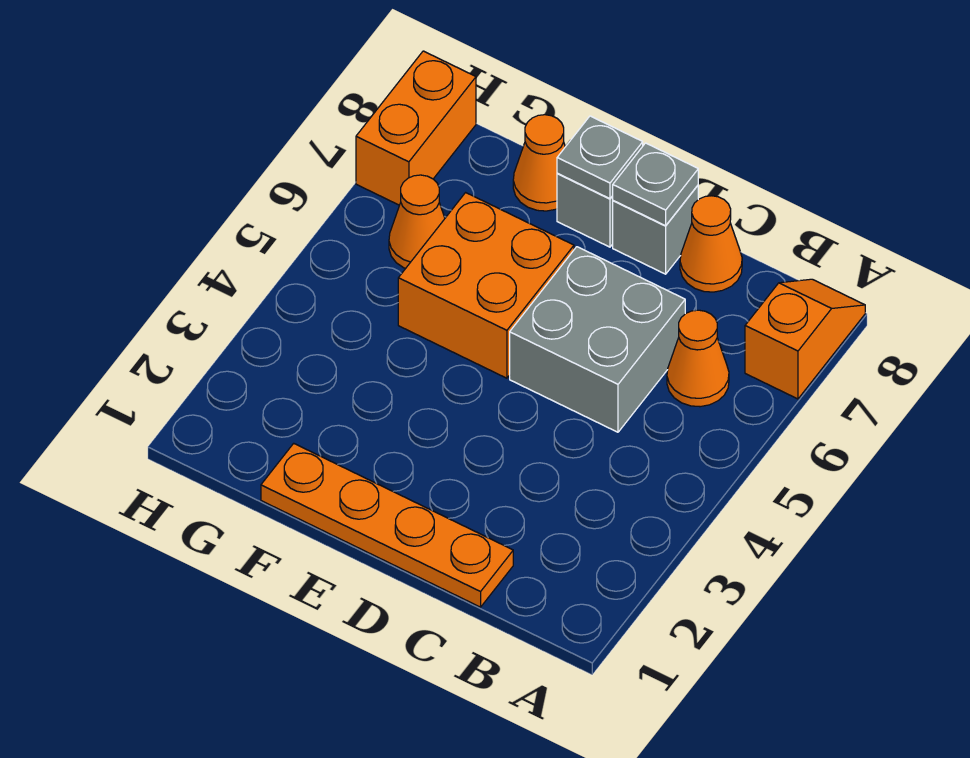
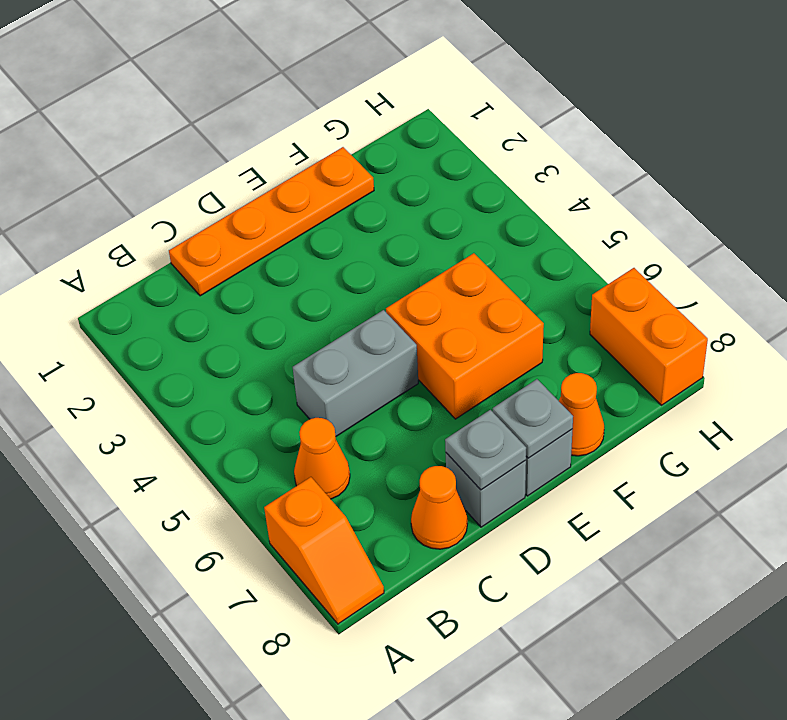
grey brick C5:D6 level 1 -> grey brick C5:D5 level 1
orange cone G6 level 1 -> none

